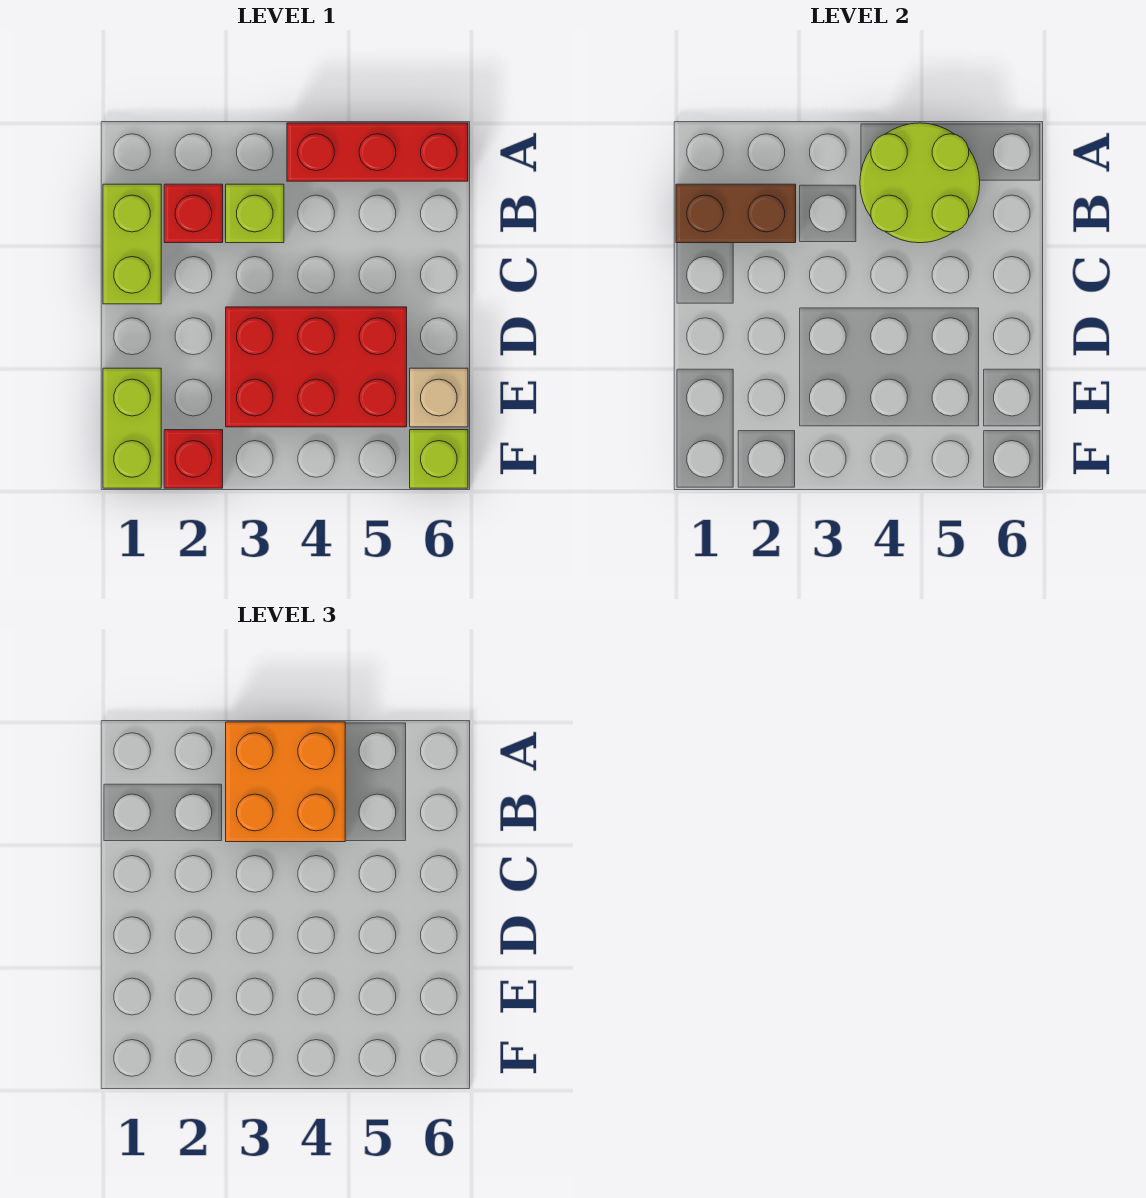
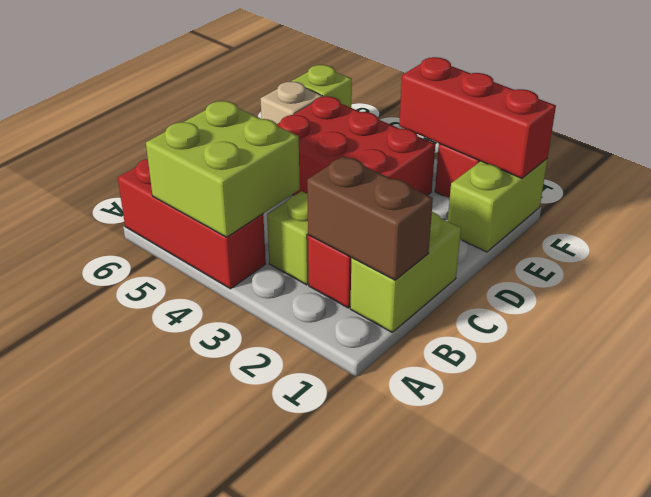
orange brick A3:B4 level 3 -> none
lime round brick A4:B5 level 2 -> lime brick A4:B5 level 2
none -> red brick F1:F3 level 2

